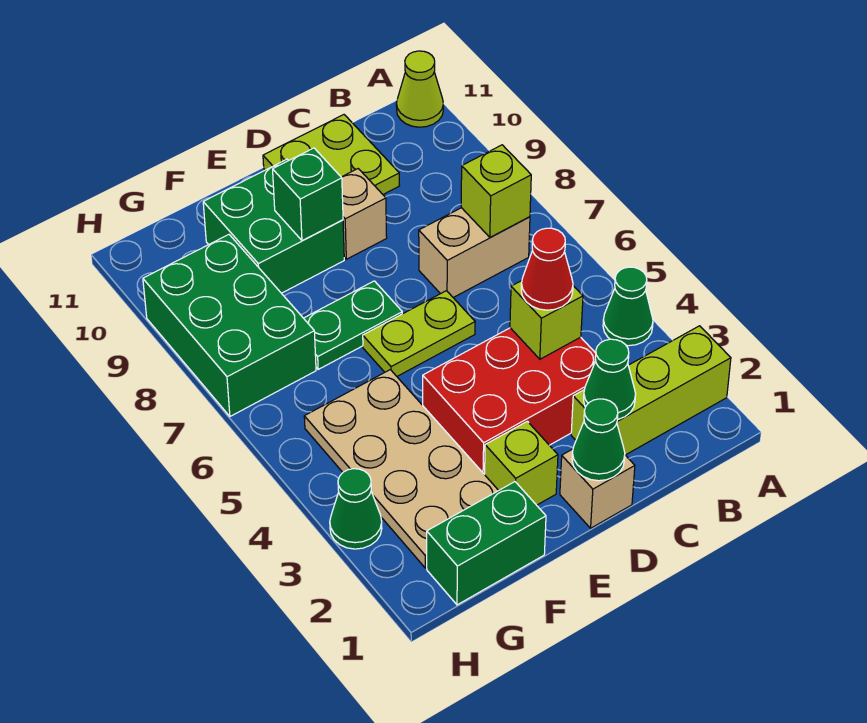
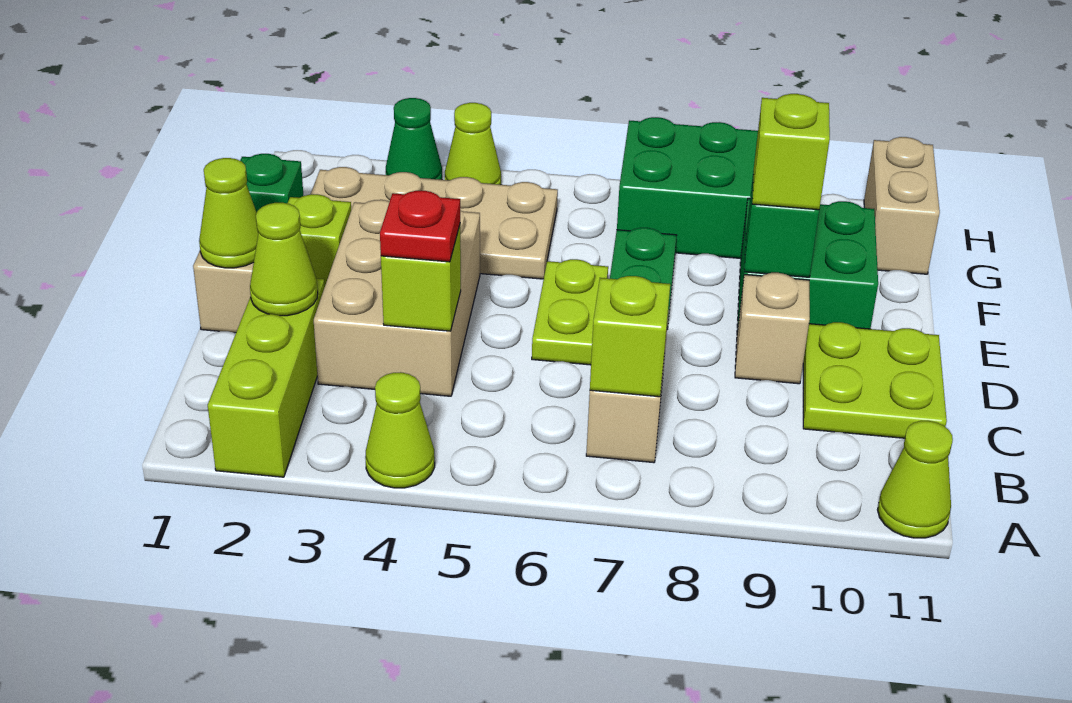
green cone A4 level 1 -> lime cone A4 level 1
green cone C2 level 2 -> lime cone C2 level 2
red brick C3:E4 level 1 -> tan brick C3:E4 level 1
red cone C4 level 3 -> red plate C4 level 3
green cone D1 level 2 -> lime cone D1 level 2
none -> lime brick E9 level 3
green brick F1:G1 level 1 -> green brick F1 level 1
none -> tan brick G11:H11 level 1
none -> lime cone H4 level 1

